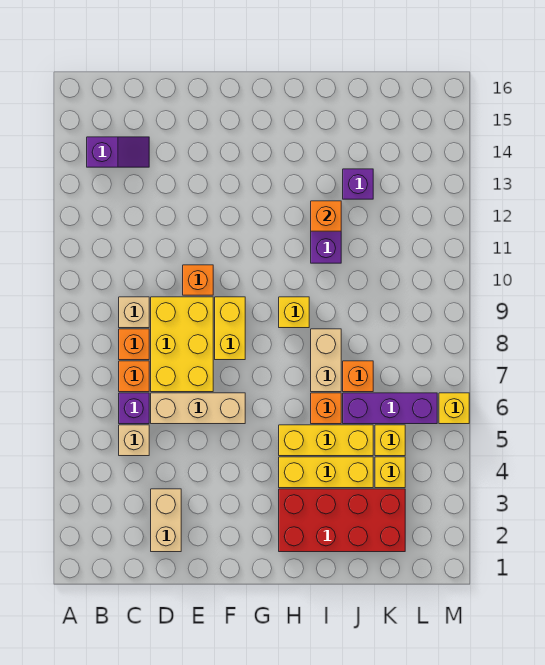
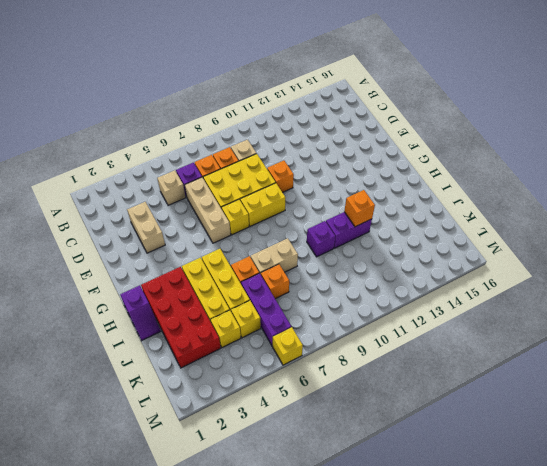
purple slope B14:C14 level 1 top B -> purple slope H1:I1 level 1 top H
tan brick D2:D3 level 1 -> tan brick D3:E3 level 1
yellow brick H9 level 1 -> yellow brick F7 level 1
purple brick J13 level 1 -> purple brick I10 level 1

